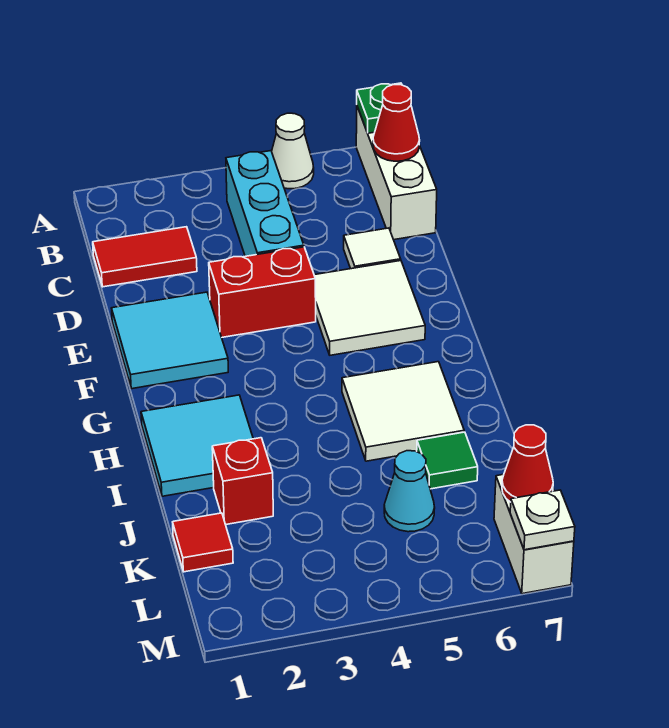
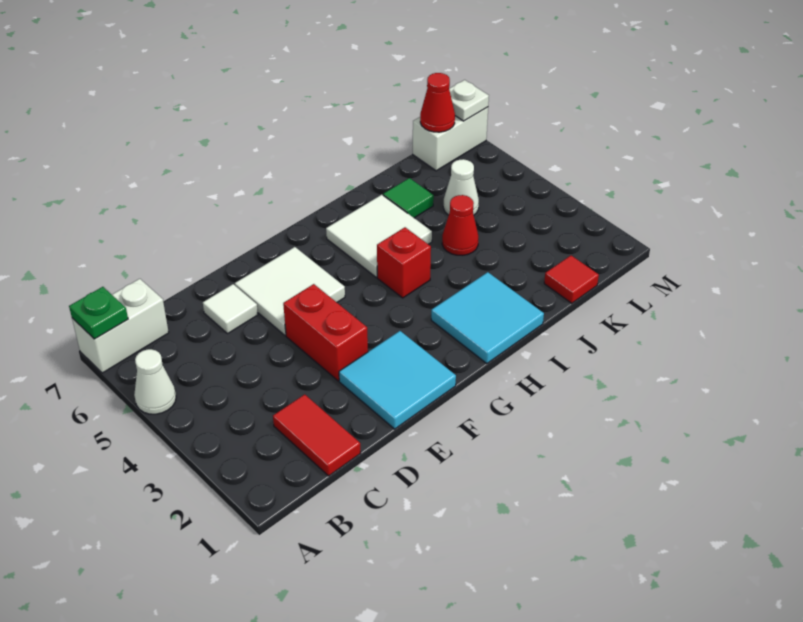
white brick A7:C7 level 1 -> white brick A7:B7 level 1
cyan brick B4:D4 level 1 -> none
red cone B7 level 2 -> red cone J4 level 1
red brick J2 level 1 -> red brick H4 level 1
cyan cone K5 level 1 -> white cone K5 level 1

